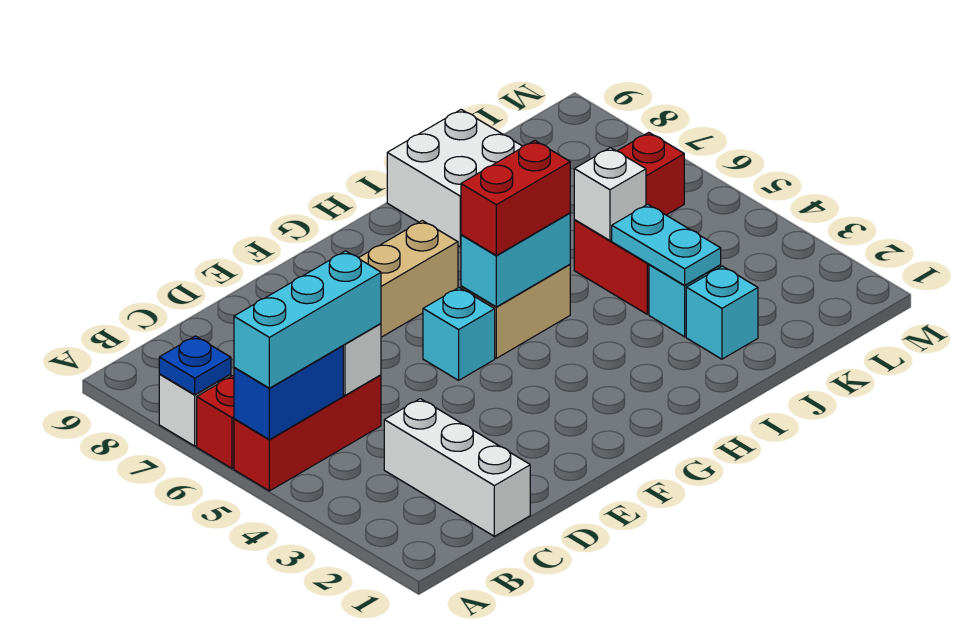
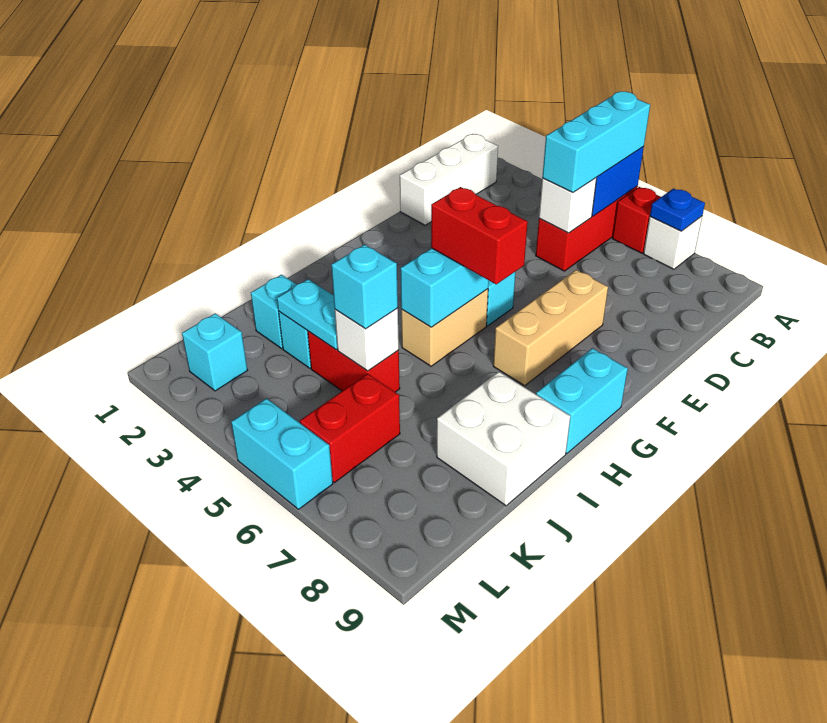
white brick C1:C3 level 1 -> white brick B1:D1 level 1
red brick G5:H5 level 3 -> red brick G5:G6 level 3
none -> cyan brick G9:H9 level 1
none -> cyan brick J5 level 3
none -> cyan brick L2 level 1
none -> cyan brick M5:M6 level 1

